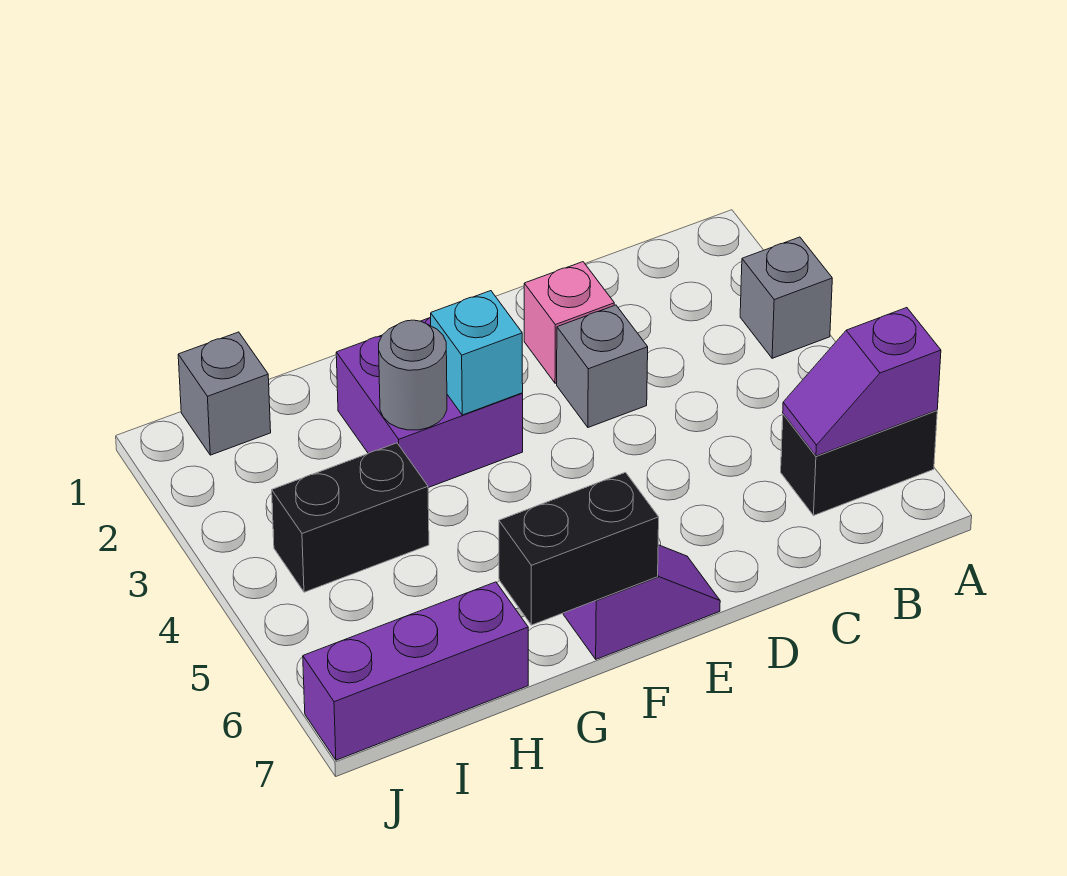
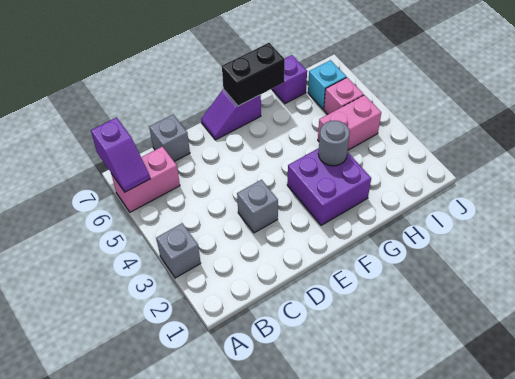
black brick A6:B6 level 1 -> pink brick A6:B6 level 1
purple slope A6:B6 level 2 top A -> purple slope A6:A7 level 2 top 7
pink brick D2 level 1 -> pink brick I5 level 1
cyan brick F3 level 2 -> cyan brick I6 level 1
black brick H4:I4 level 1 -> pink brick H4:I4 level 1
purple brick H7:J7 level 1 -> purple brick H7 level 1
grey brick I1 level 1 -> grey brick C7 level 1

